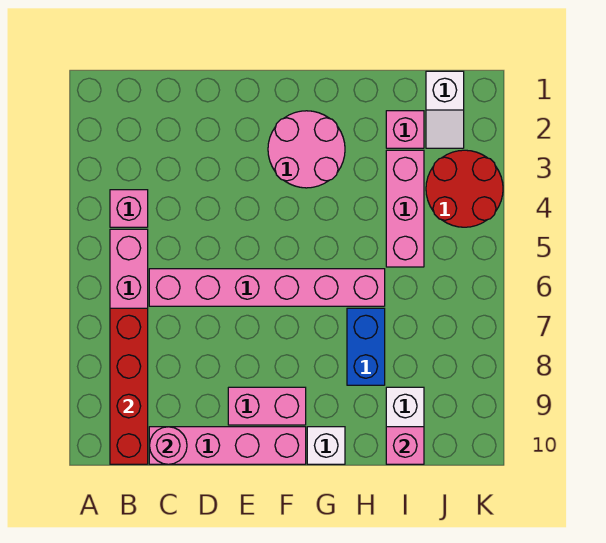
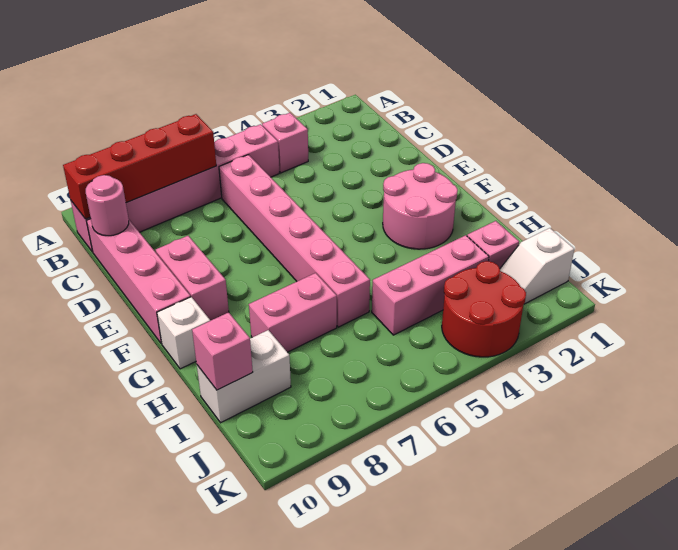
blue brick H7:H8 level 1 -> pink brick H7:H8 level 1

